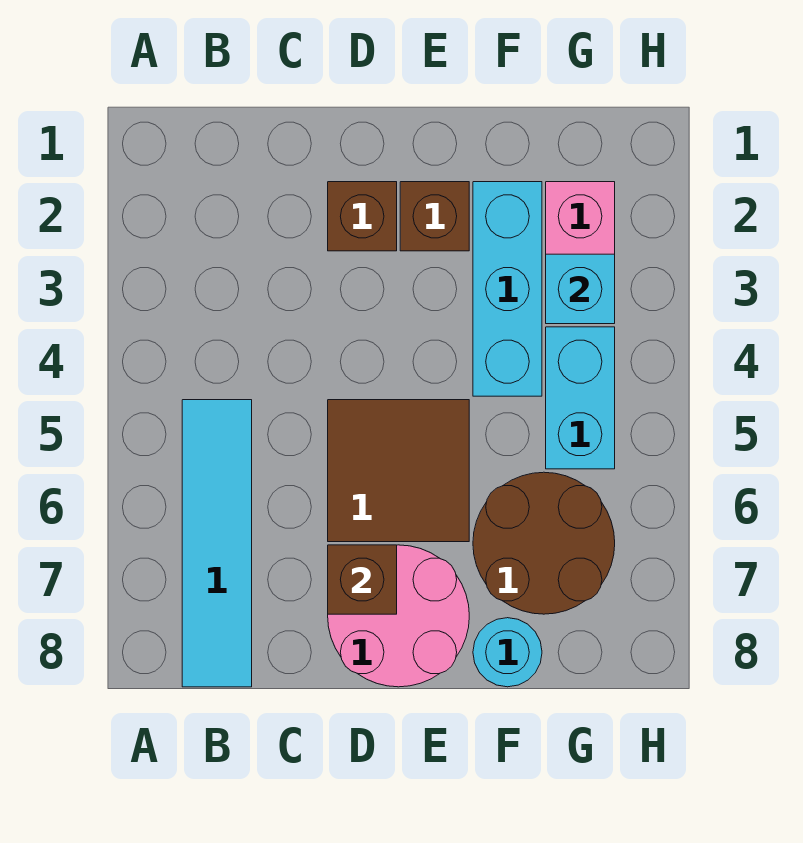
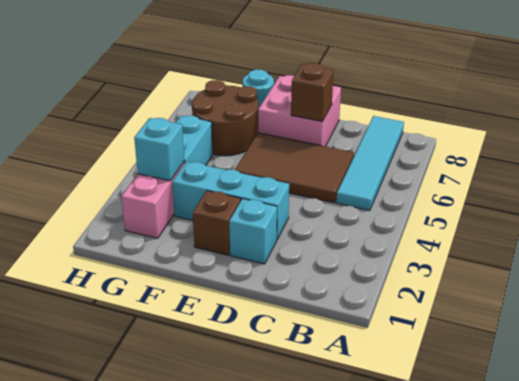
brown brick D2 level 1 -> cyan brick D2 level 1
brown tile D5:E6 level 1 -> brown tile C5:E6 level 1
pink round brick D7:E8 level 1 -> pink brick D7:E8 level 1
cyan brick F2:F4 level 1 -> cyan brick D3:F3 level 1

